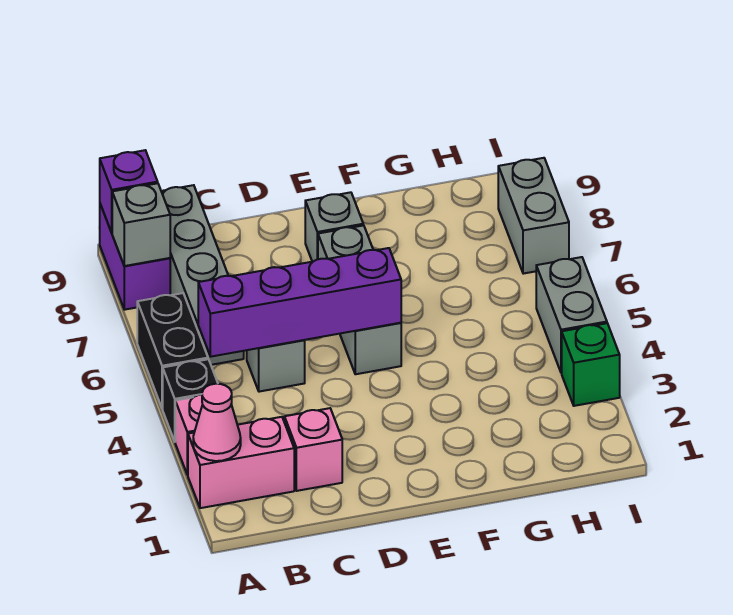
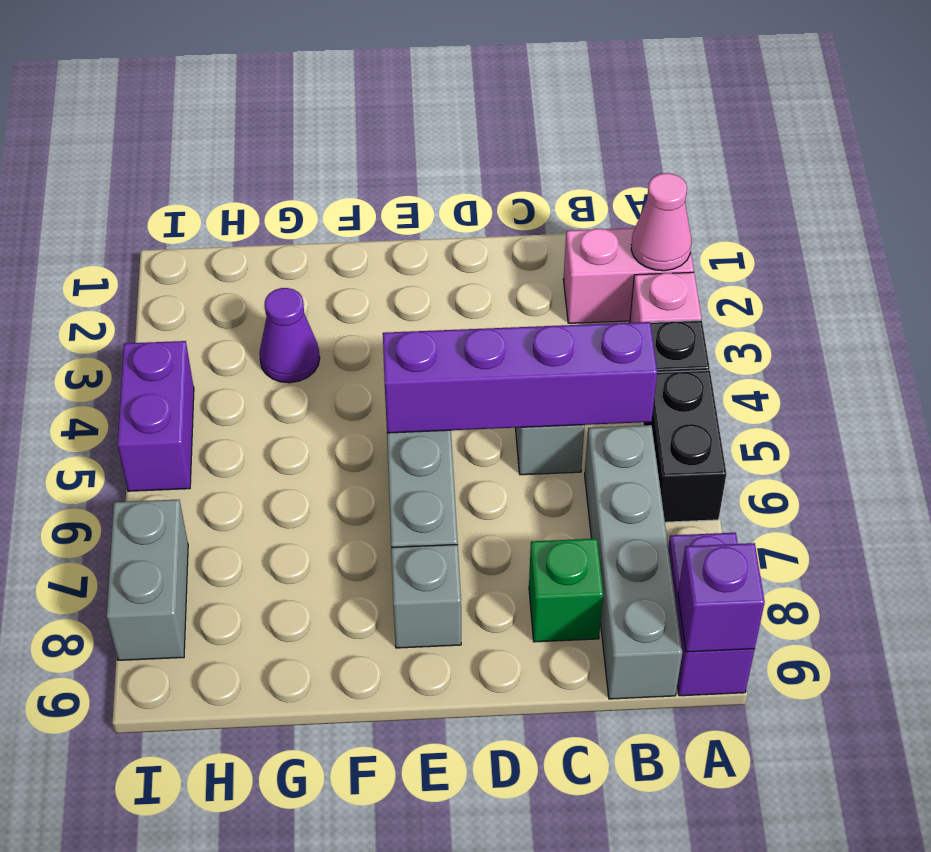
grey brick A8 level 2 -> none
pink brick C2 level 1 -> none
none -> purple cone G3 level 1
green brick I3 level 1 -> green brick C8 level 1
grey brick I4:I5 level 1 -> purple brick I4:I5 level 1

